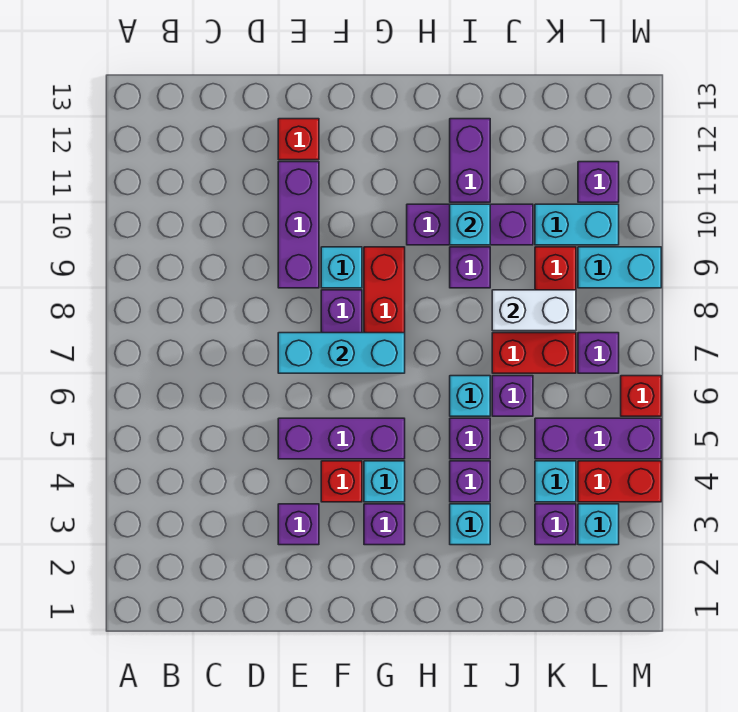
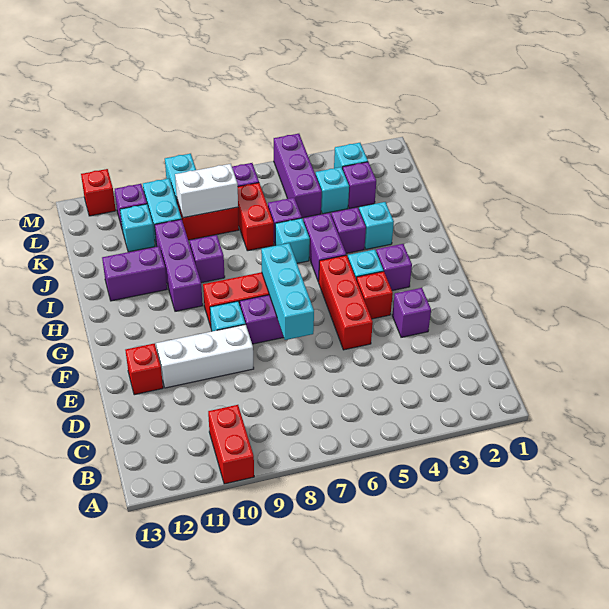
purple brick E5:G5 level 1 -> red brick E5:G5 level 1
purple brick E9:E11 level 1 -> white brick E9:E11 level 1
purple brick I5 level 1 -> purple brick H5:I5 level 1
cyan brick I10 level 2 -> cyan brick K11 level 1
white brick J8:K8 level 2 -> white brick K8:K9 level 2
red brick L4:M4 level 1 -> red brick A10:B10 level 1
red brick M6 level 1 -> red brick M12 level 1

